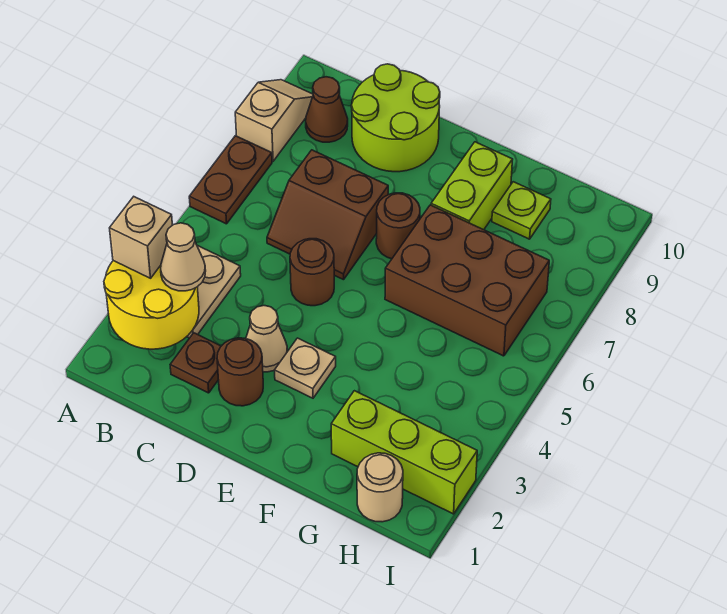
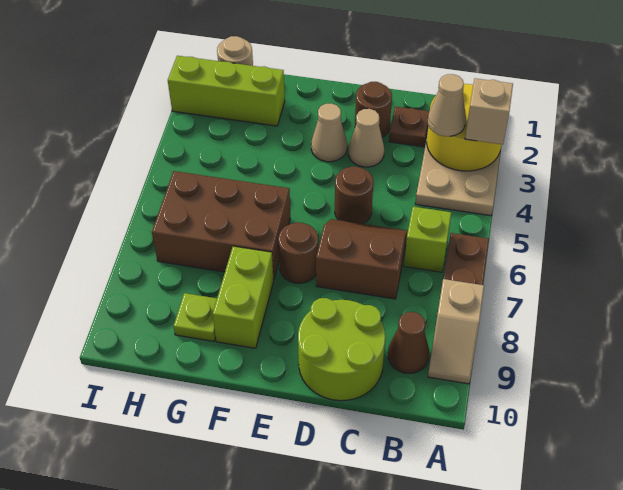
none -> lime brick B6 level 1
tan plate E3 level 1 -> tan cone E3 level 1

